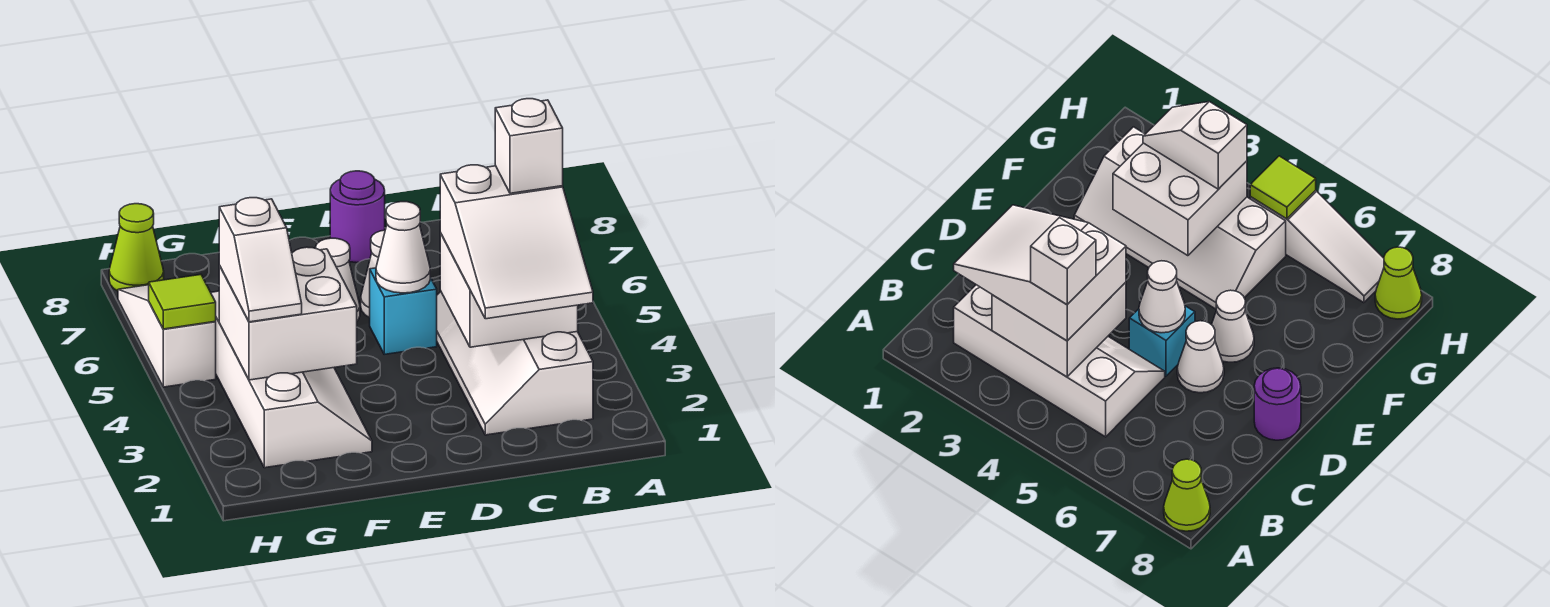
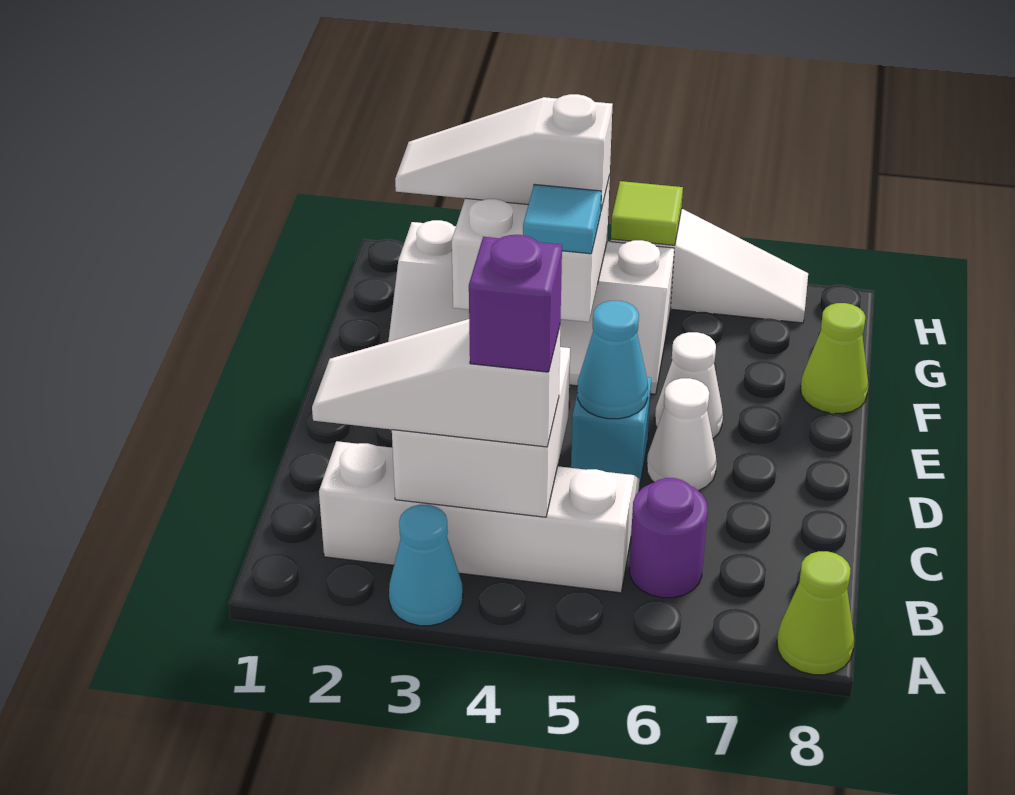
none -> cyan cone A3 level 1
white slope B2:C4 level 3 top 4 -> white slope B2:B4 level 3 top 4
white brick B4 level 4 -> purple brick B4 level 4
white cone D5 level 2 -> cyan cone D5 level 2
purple round brick D8 level 1 -> purple round brick B6 level 1
none -> cyan tile F4 level 3
white slope G3:G4 level 3 top 4 -> white slope G2:G4 level 3 top 4
lime cone H8 level 1 -> lime cone F8 level 1

